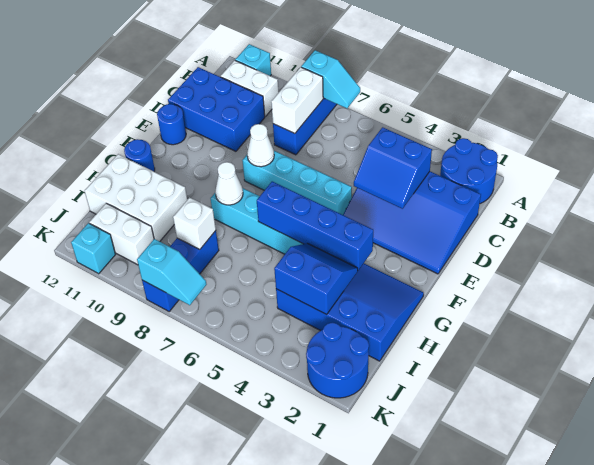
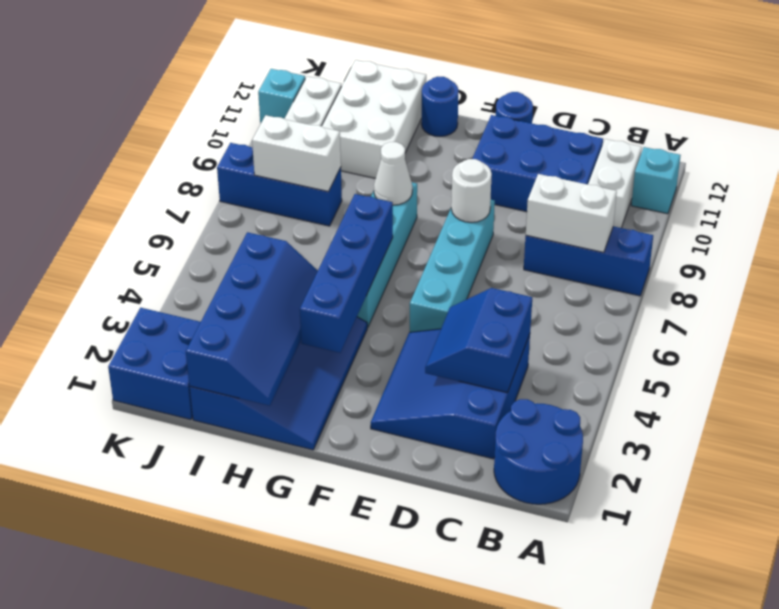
cyan slope A7:A8 level 2 top 8 -> none
blue slope C1:E4 level 1 top C -> blue slope C2:E4 level 1 top C
blue brick C10:D12 level 1 -> blue brick C10:E11 level 1
white cone E8 level 2 -> white round brick E8 level 2
blue slope H3:I4 level 2 top I -> blue slope H1:I4 level 2 top I
white brick I8 level 2 -> white brick I8:J8 level 2
blue round brick J1:K2 level 1 -> blue brick J1:K2 level 1
cyan slope K7:K8 level 2 top 8 -> none

